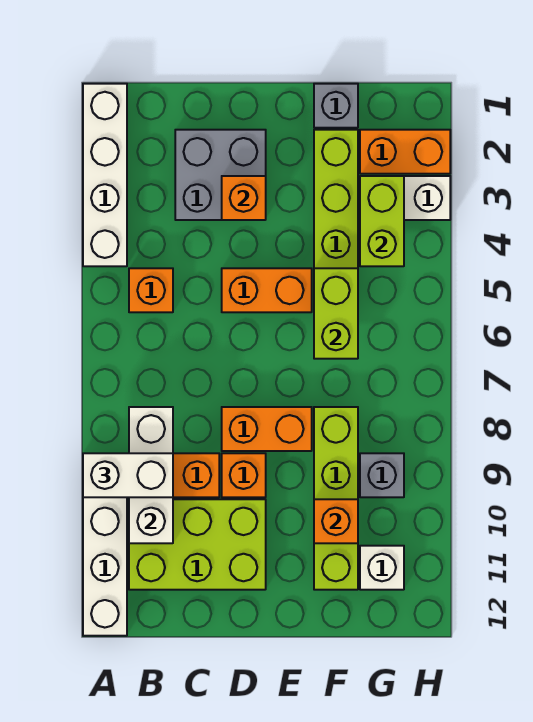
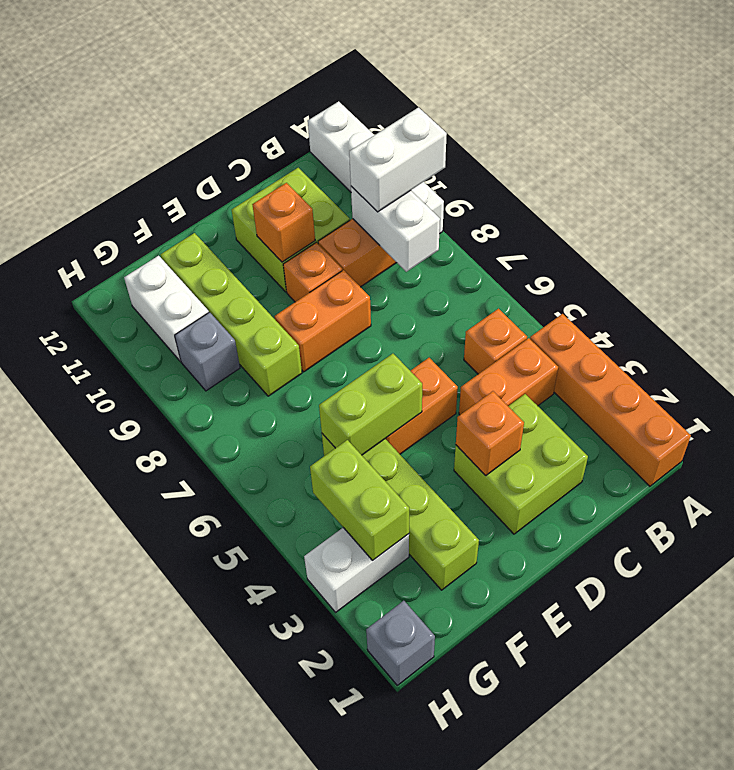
white brick A1:A4 level 1 -> orange brick A1:A4 level 1
white brick B8:B10 level 2 -> white brick B8:B9 level 2
lime brick B10:D11 level 1 -> lime brick C10:D11 level 1
grey brick C2:D3 level 1 -> lime brick C2:D3 level 1
grey brick F1 level 1 -> grey brick H1 level 1
lime brick F5:F6 level 2 -> lime brick E5:F5 level 2
orange brick F10 level 2 -> orange brick D10 level 2
orange brick G2:H2 level 1 -> orange brick B4:C4 level 1
white brick G11 level 1 -> white brick G10:G11 level 1

